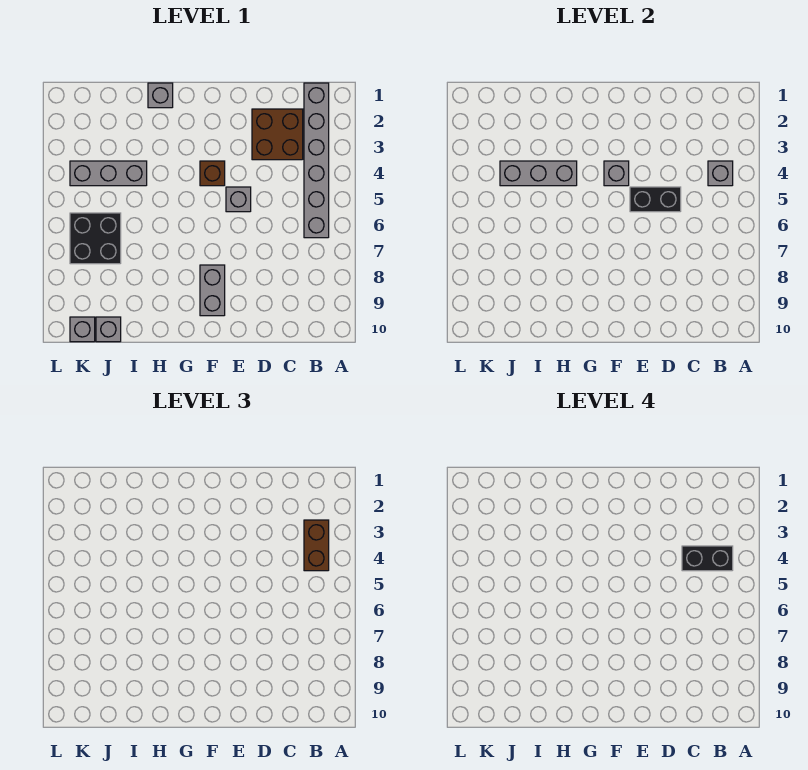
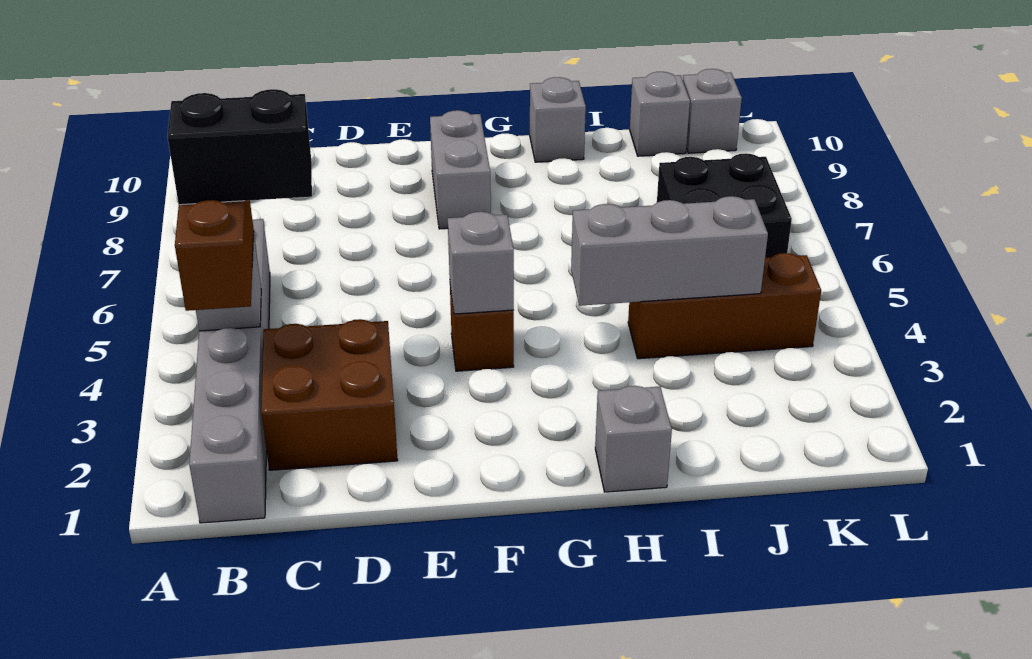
black brick D5:E5 level 2 -> none
grey brick E5 level 1 -> grey brick H10 level 1
grey brick I4:K4 level 1 -> brown brick I4:K4 level 1

